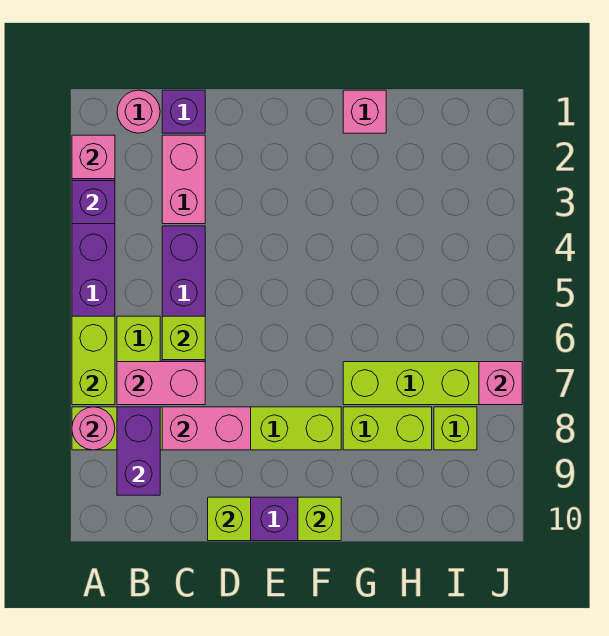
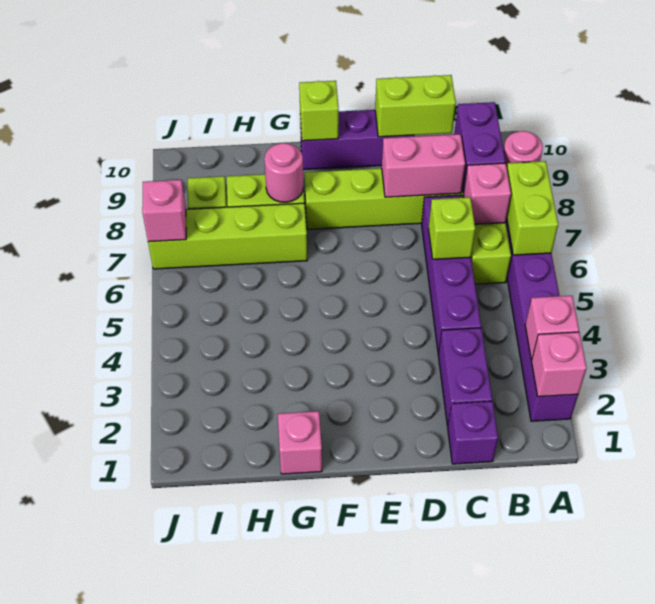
purple brick A3 level 2 -> pink brick A3 level 2
pink round brick B1 level 1 -> pink round brick G8 level 2
pink brick B7:C7 level 2 -> pink brick B7 level 2
pink brick C2:C3 level 1 -> purple brick C2:C3 level 1
lime brick D10 level 2 -> lime brick C10:D10 level 2

